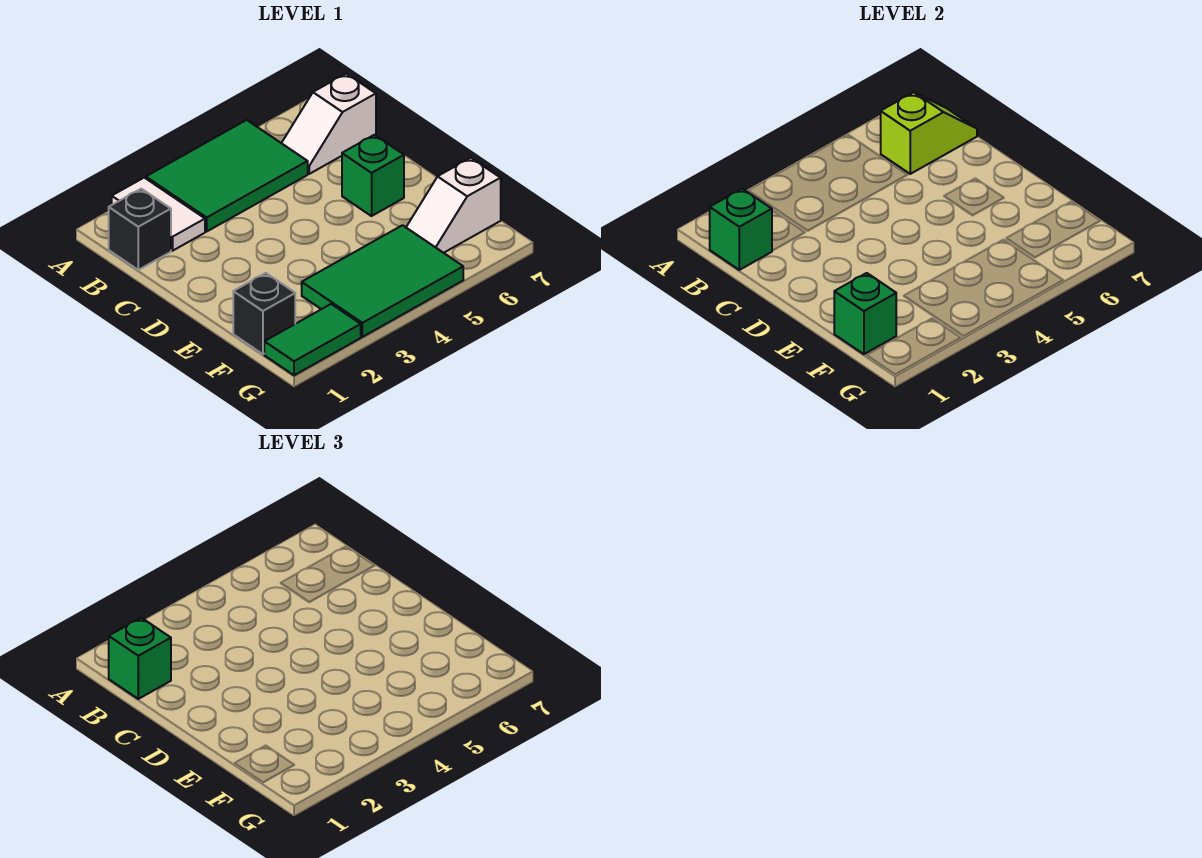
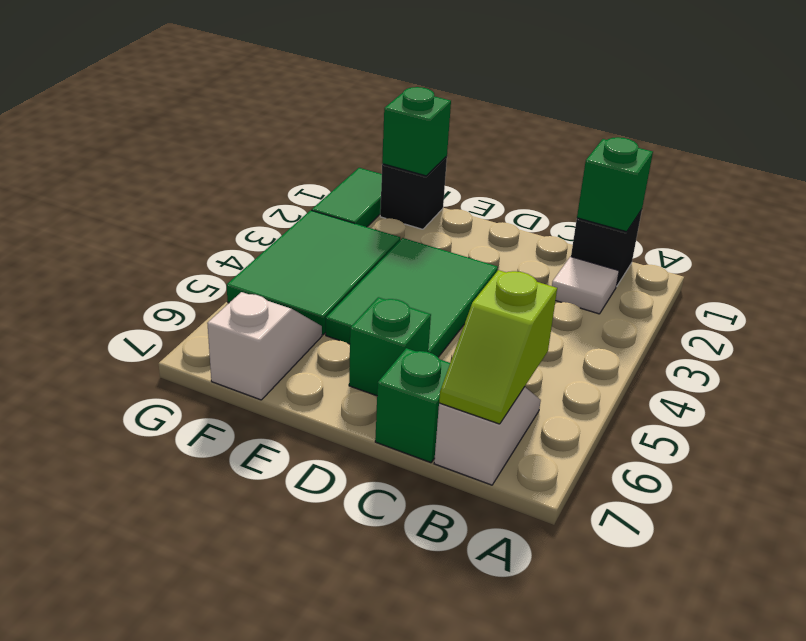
white tile A2:B2 level 1 -> white tile B2 level 1
green tile A3:B5 level 1 -> green tile D3:E5 level 1
green brick B1 level 3 -> green brick C7 level 1

